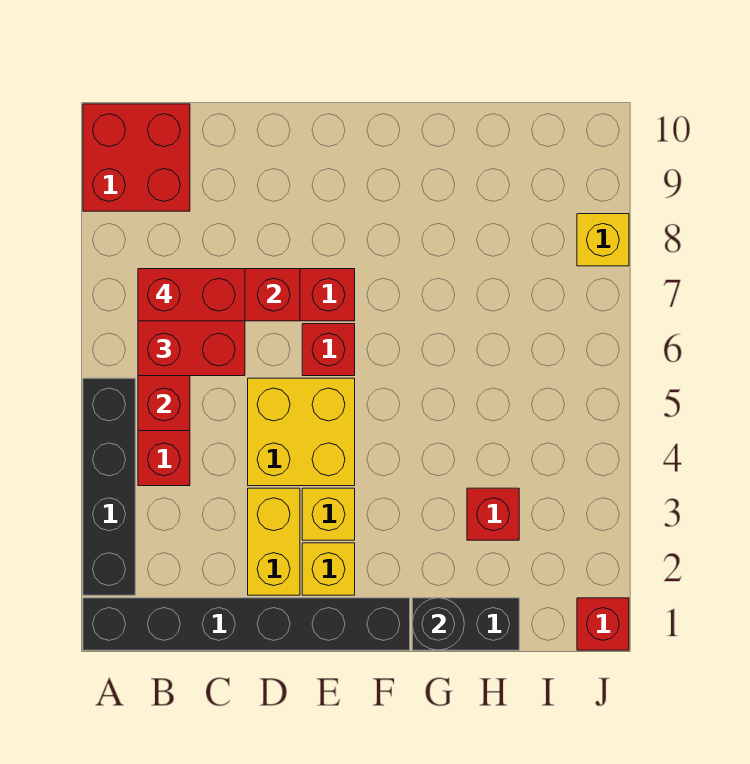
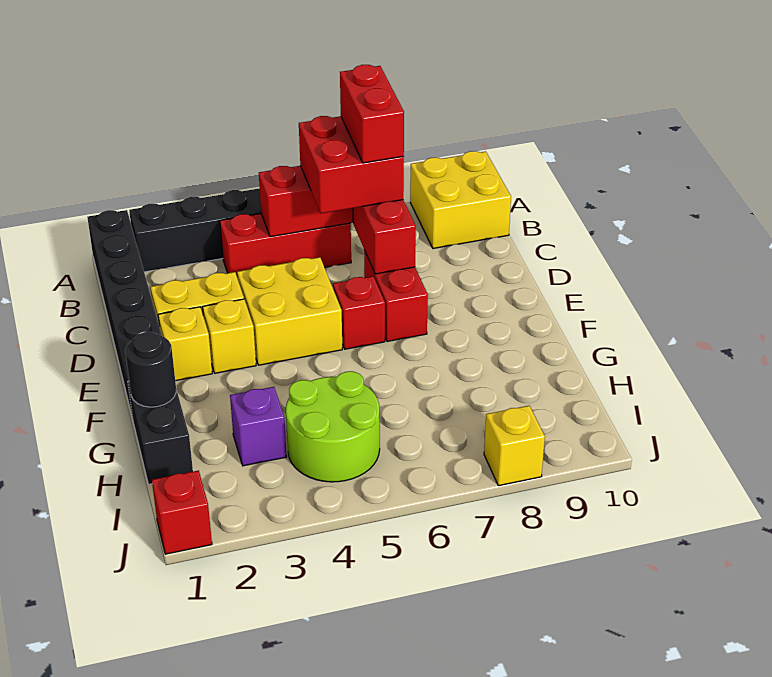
red brick A9:B10 level 1 -> yellow brick A9:B10 level 1
red brick H3 level 1 -> purple brick H3 level 1
none -> lime round brick H4:I5 level 1

